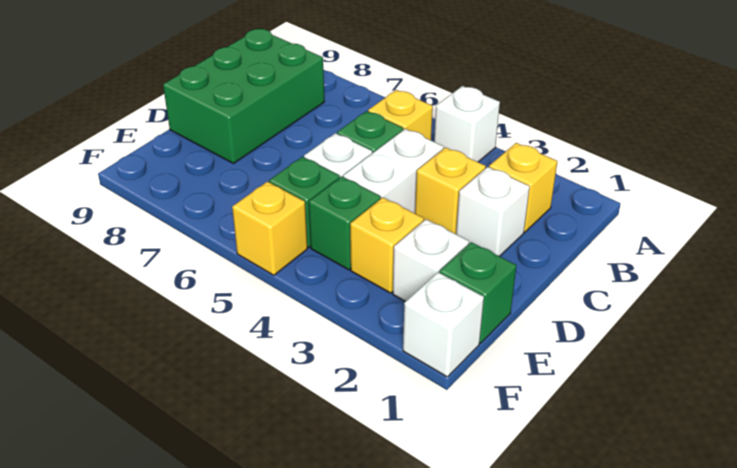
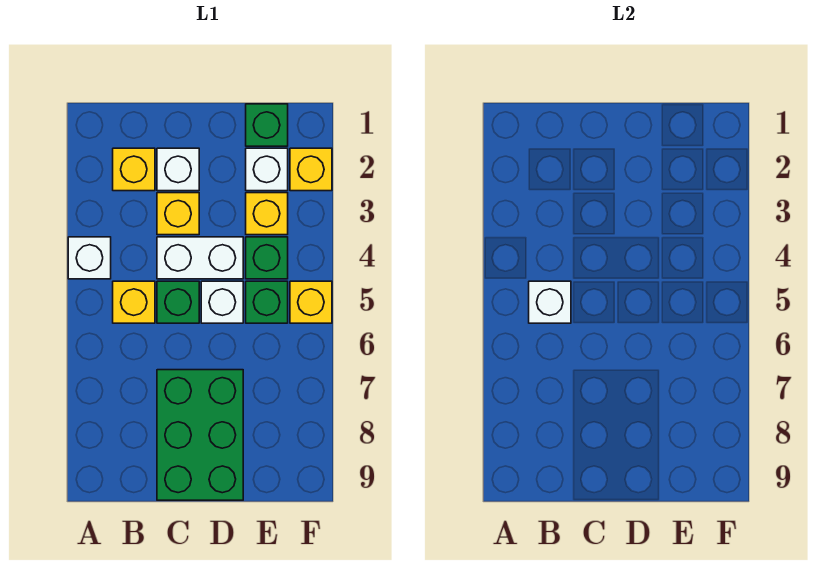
green brick B8:D9 level 1 -> green brick C7:D9 level 1
white brick F1 level 1 -> white brick B5 level 2
none -> yellow brick F2 level 1

